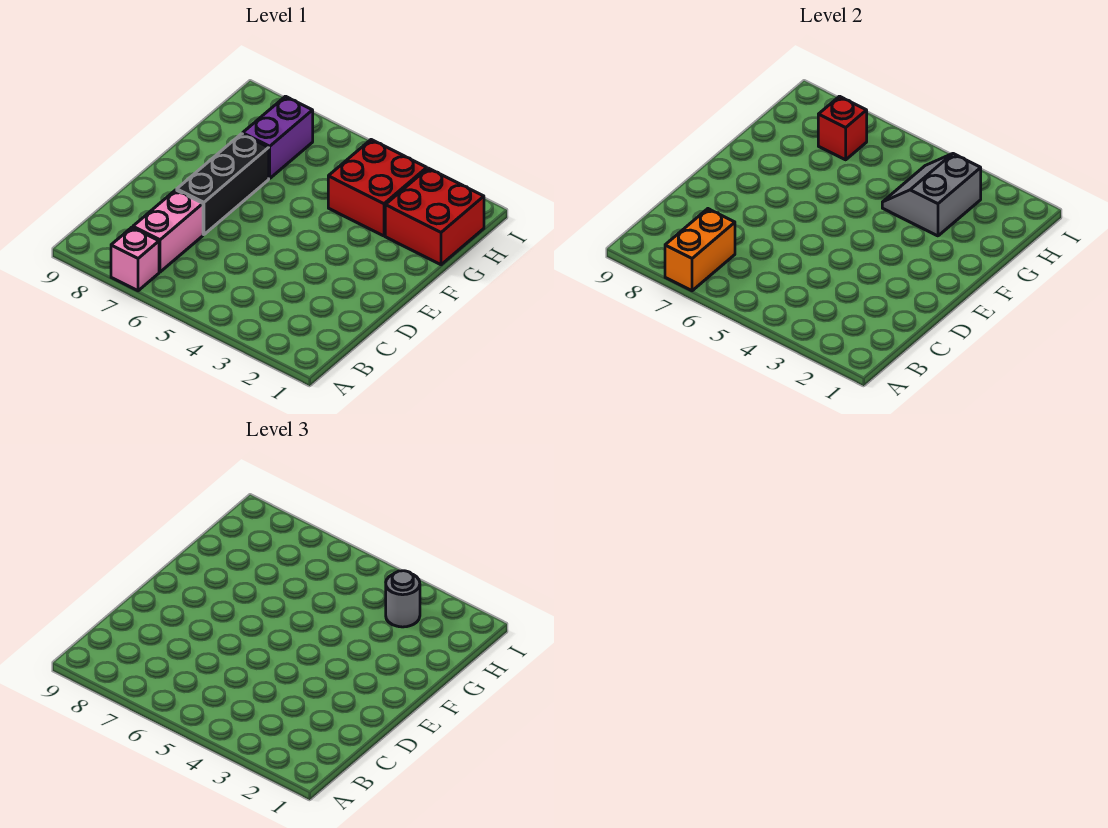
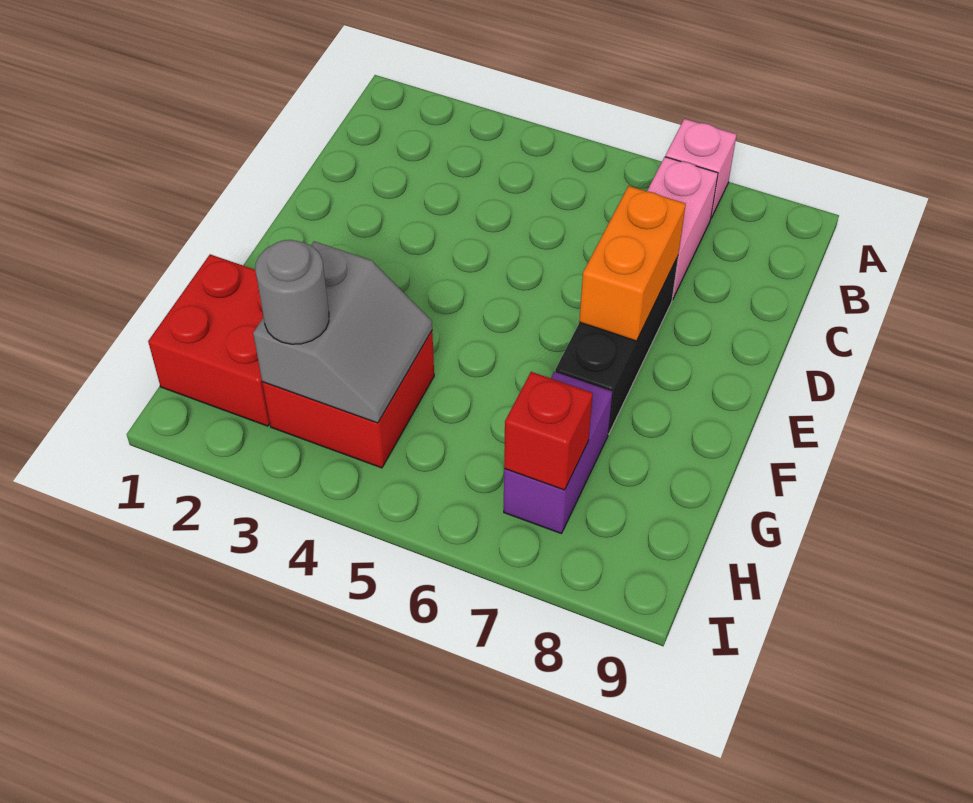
orange brick A7:B7 level 2 -> orange brick D7:E7 level 2

